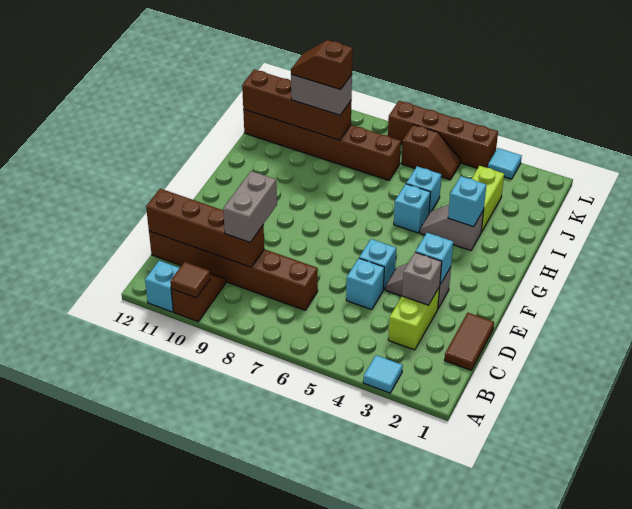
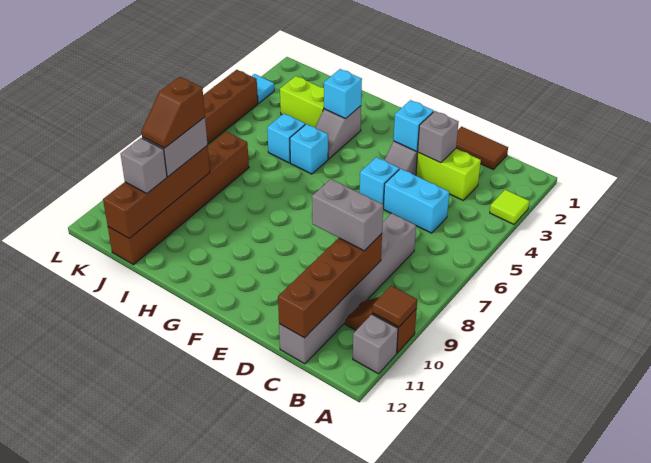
cyan tile A3 level 1 -> lime tile A3 level 1
cyan brick A11 level 1 -> grey brick A11 level 1
brown brick C7:C12 level 1 -> grey brick C7:C12 level 1
cyan brick D5 level 1 -> cyan brick C5:D5 level 1
none -> grey brick J11 level 3
brown slope K5:K6 level 1 top 6 -> none

